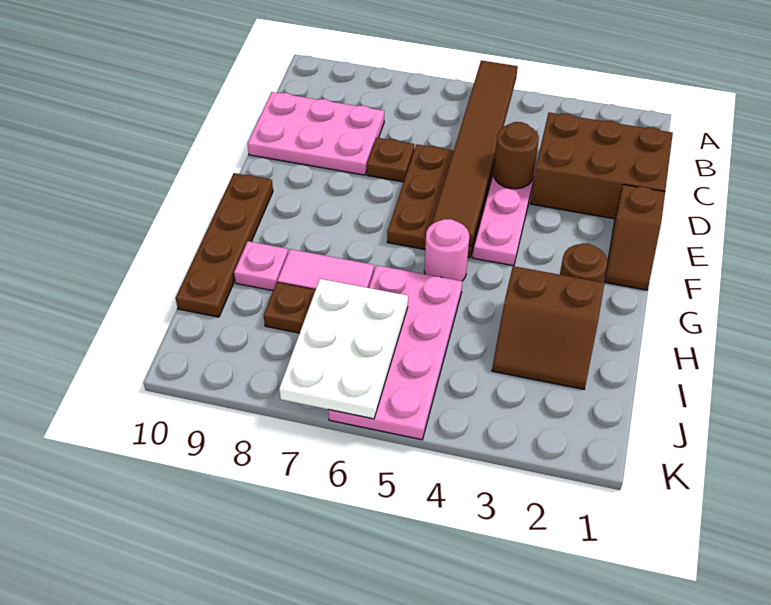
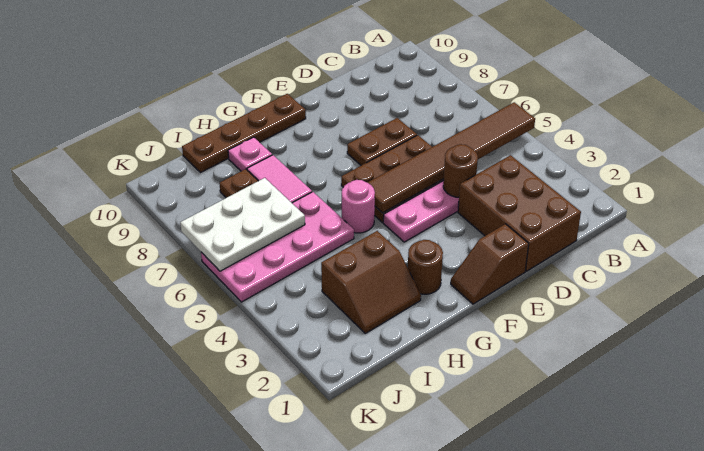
pink plate C8:D10 level 1 -> none
brown plate D7 level 1 -> brown plate D7:E7 level 1
brown slope H2:I3 level 1 top H -> brown slope H2:I3 level 1 top 3

